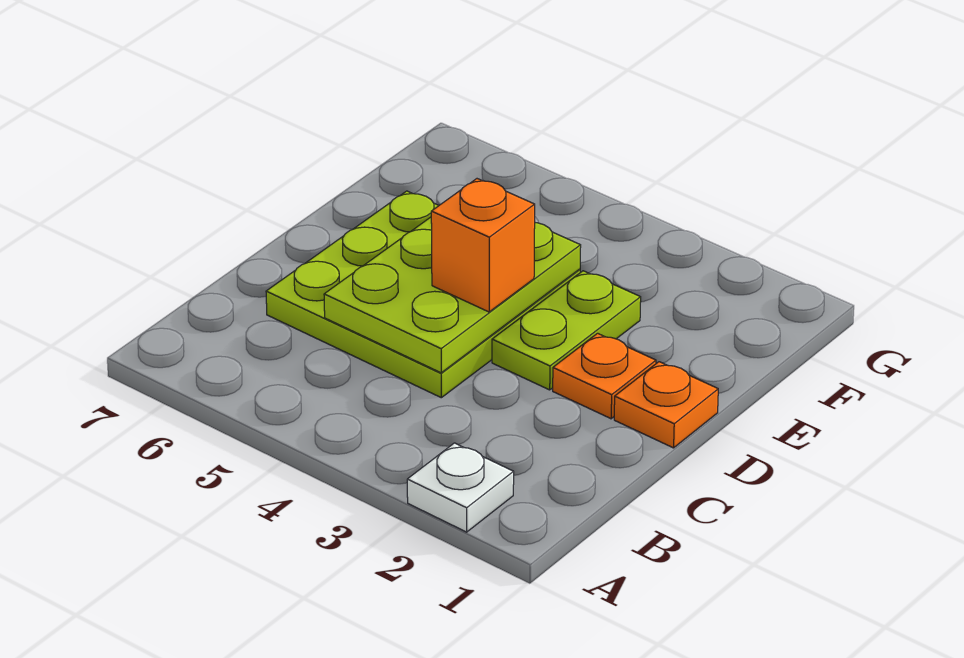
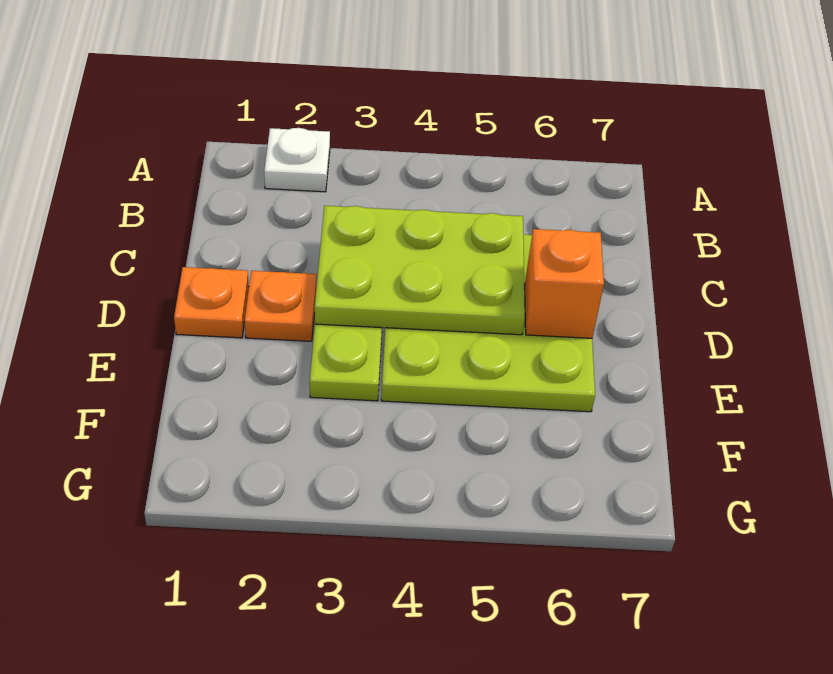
lime plate C4:E5 level 2 -> lime plate C3:D5 level 2
orange brick D4 level 3 -> orange brick D6 level 2

